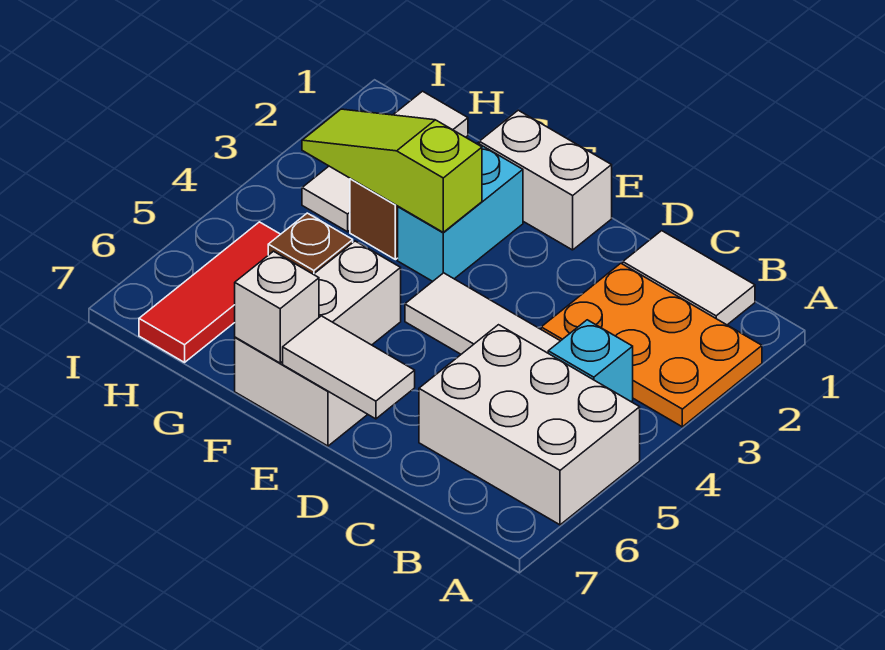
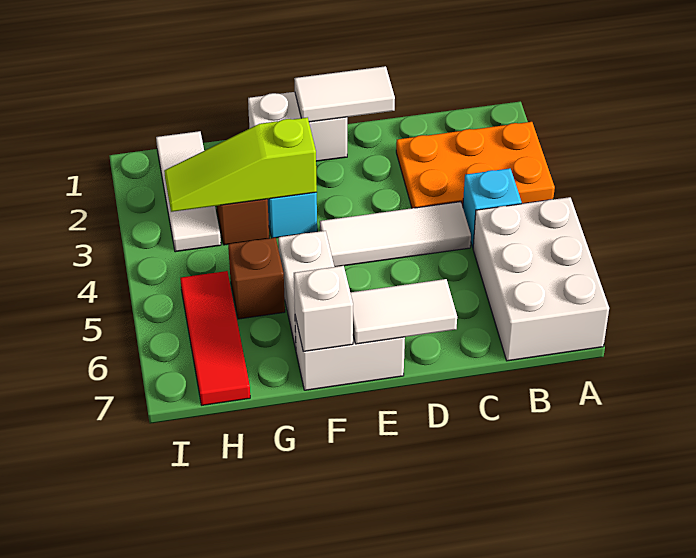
white brick A5:C6 level 1 -> white brick A5:B7 level 1
white tile B1:C1 level 1 -> white tile D1:E1 level 2

